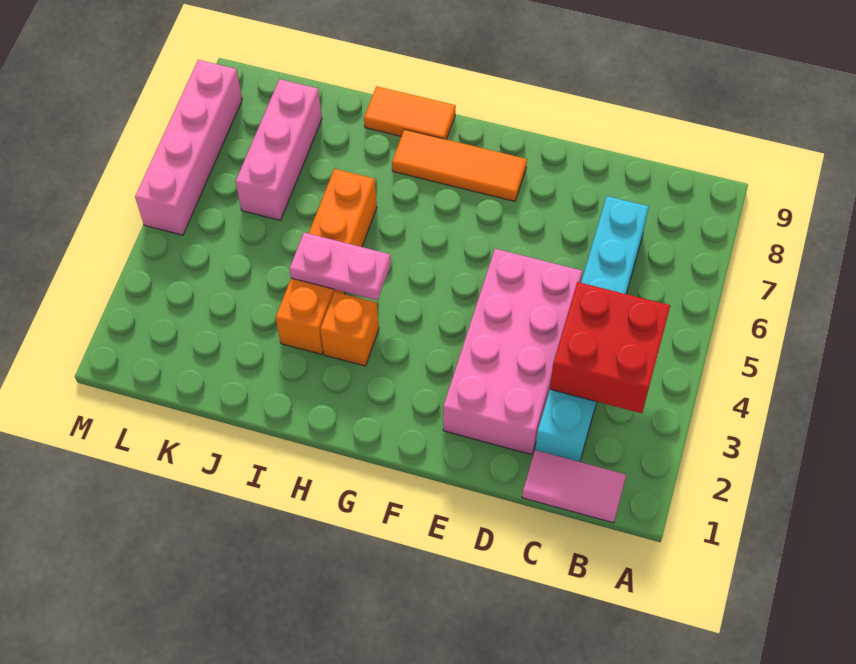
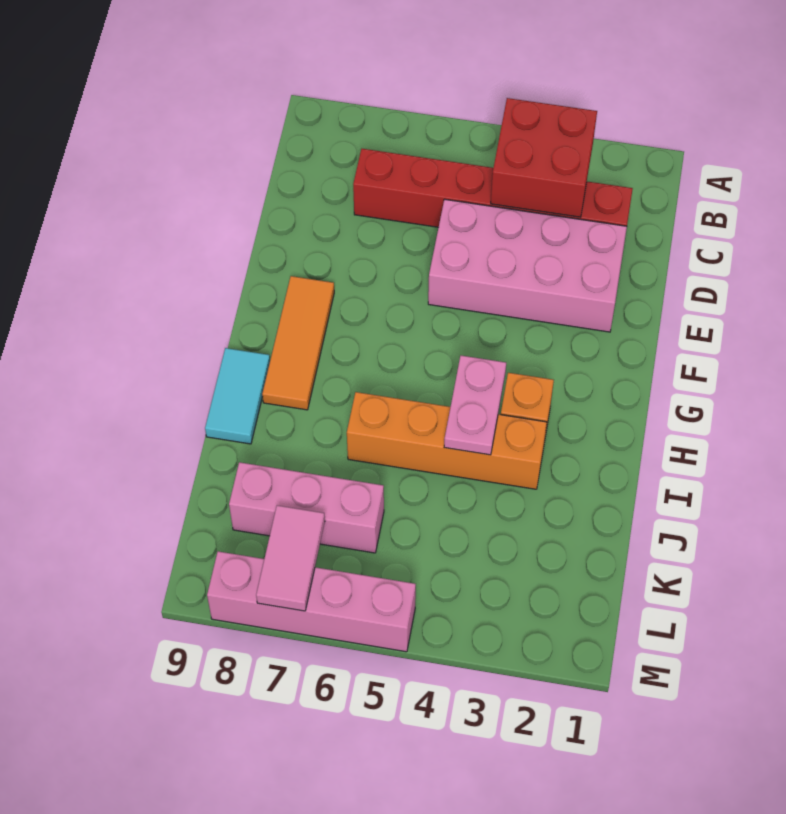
pink tile B1:C1 level 1 -> pink tile L7:M7 level 2
cyan brick C2:C7 level 1 -> red brick C2:C7 level 1
orange tile H9:I9 level 1 -> cyan tile H9:I9 level 1

